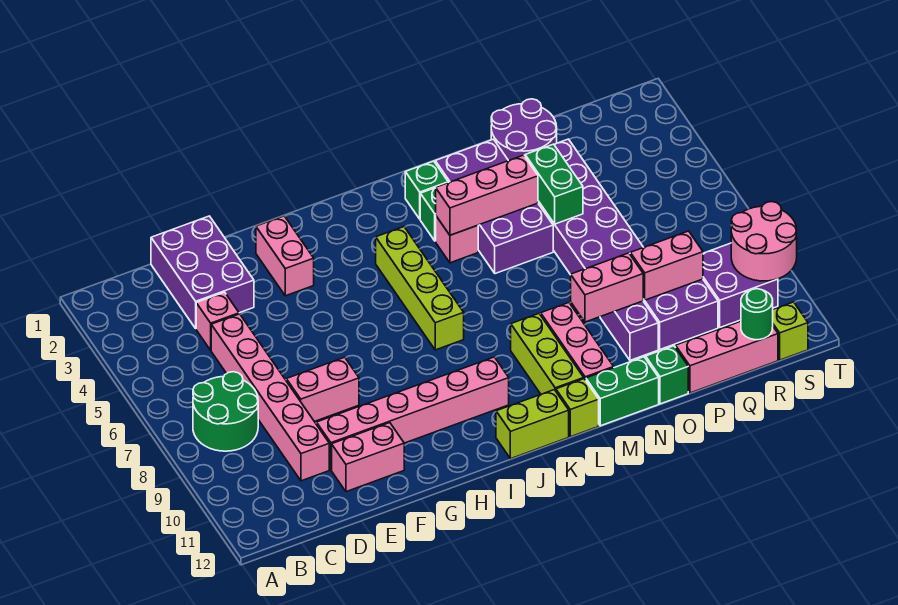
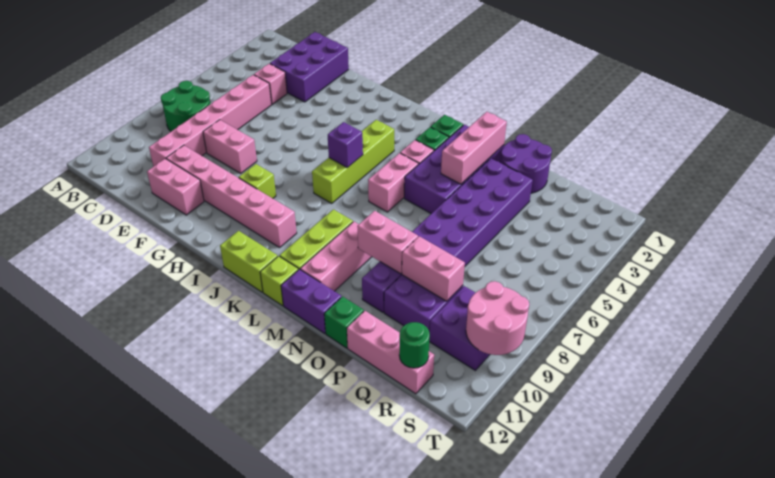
pink brick G2:G3 level 1 -> pink brick L5:L6 level 1
none -> purple brick J6 level 2
pink brick L4:N4 level 2 -> pink brick N2:N4 level 2
green brick M12:N12 level 1 -> purple brick M12:N12 level 1
green brick O4:O5 level 2 -> none
lime brick S12 level 1 -> lime brick H9 level 1

